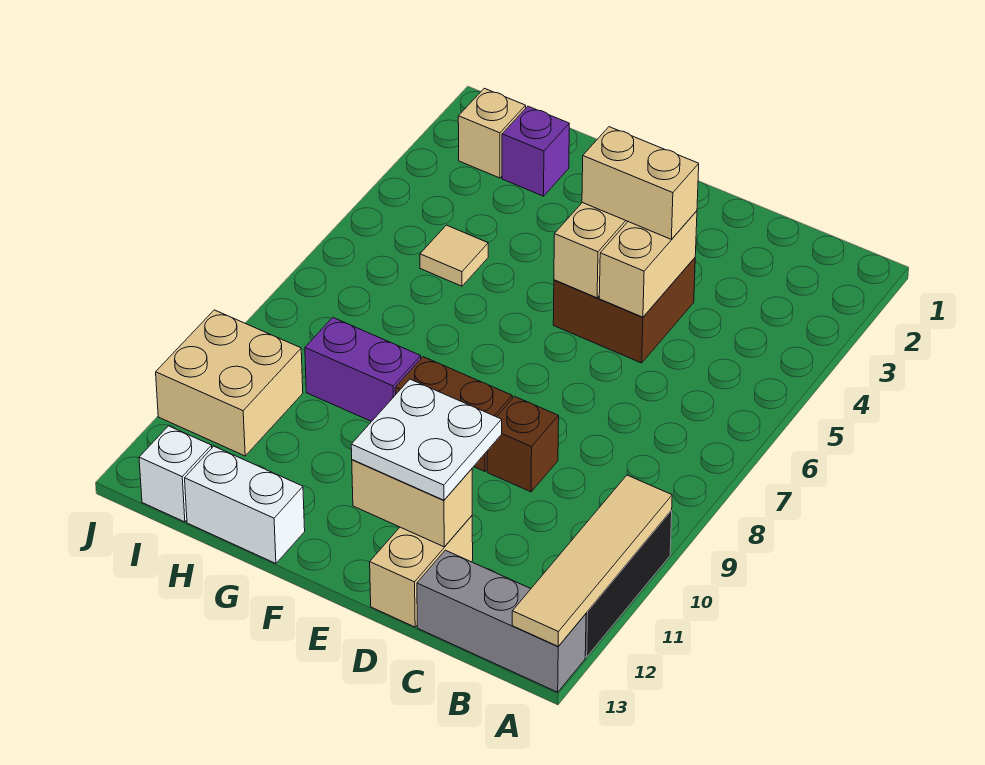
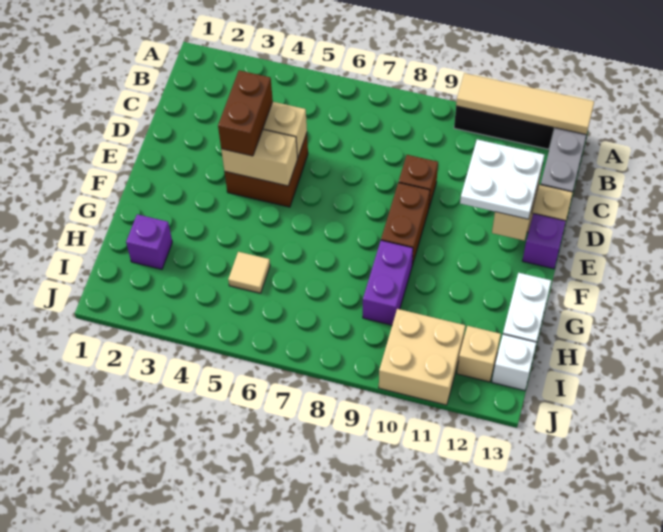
tan brick D4:E4 level 3 -> brown brick D4:E4 level 3
none -> purple brick E13 level 1
tan brick I2 level 1 -> tan brick I12 level 1

